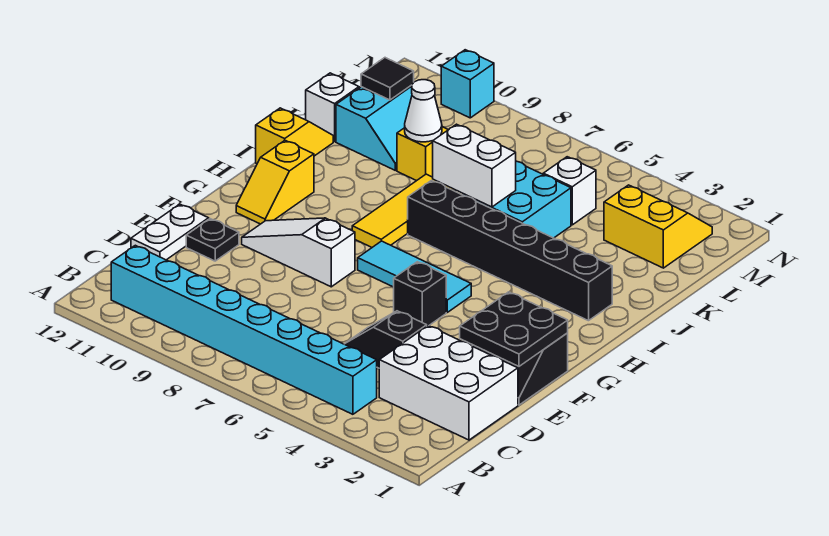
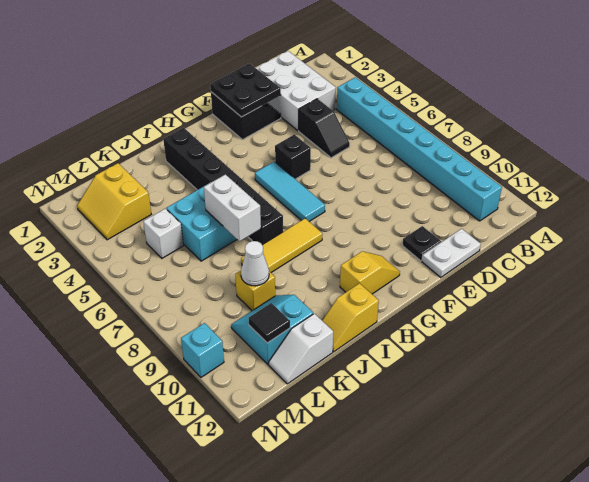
white slope F8:F10 level 1 top 8 -> none

